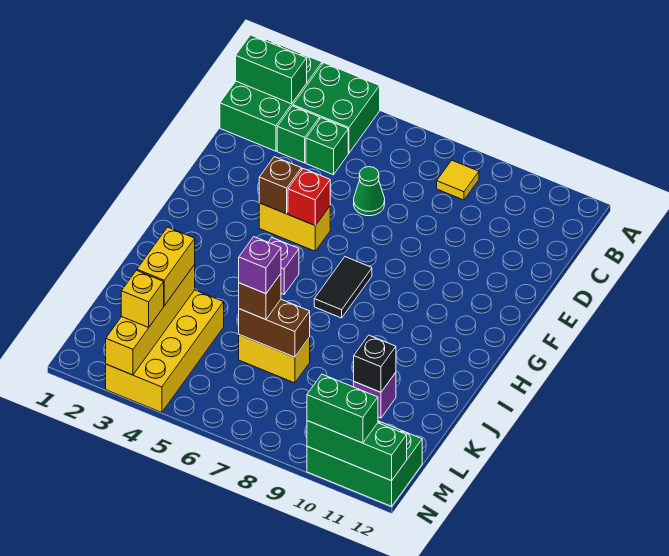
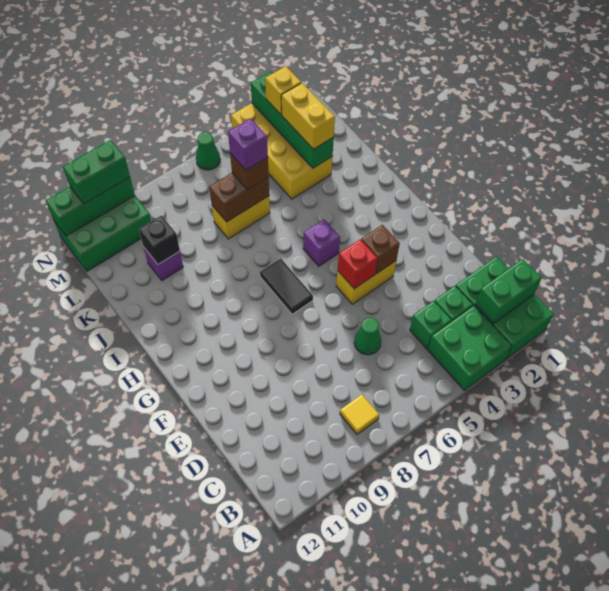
yellow brick K3:N3 level 2 -> green brick K3:N3 level 2
none -> green cone N6 level 1

